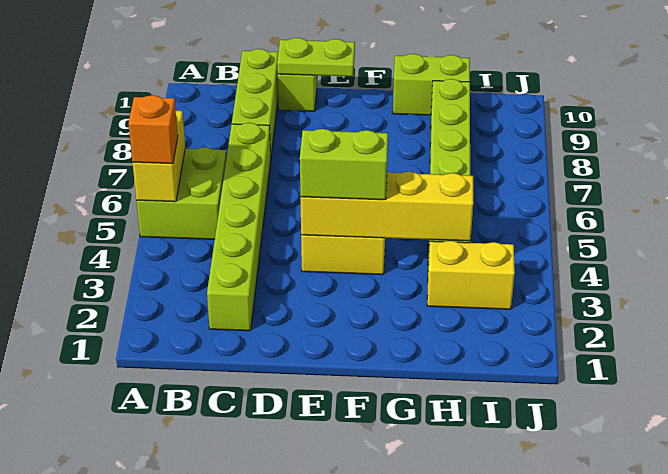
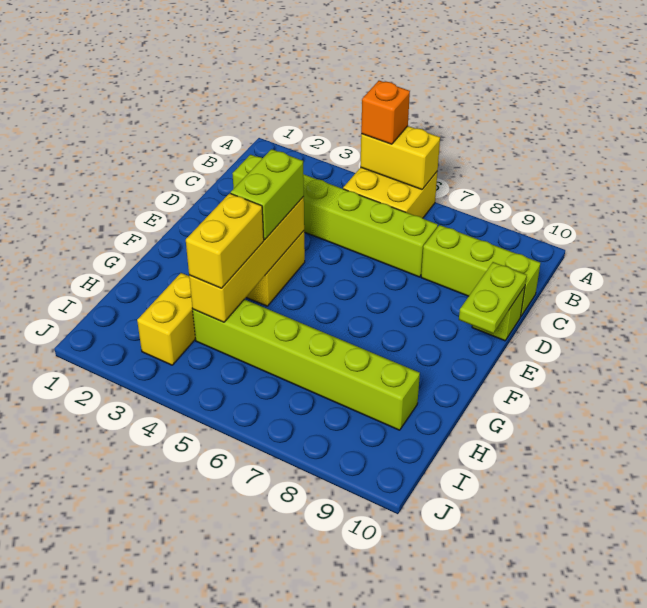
lime brick A5:B6 level 1 -> yellow brick A5:B6 level 1
none -> yellow brick G4:H4 level 3
lime brick G10:H10 level 1 -> none

